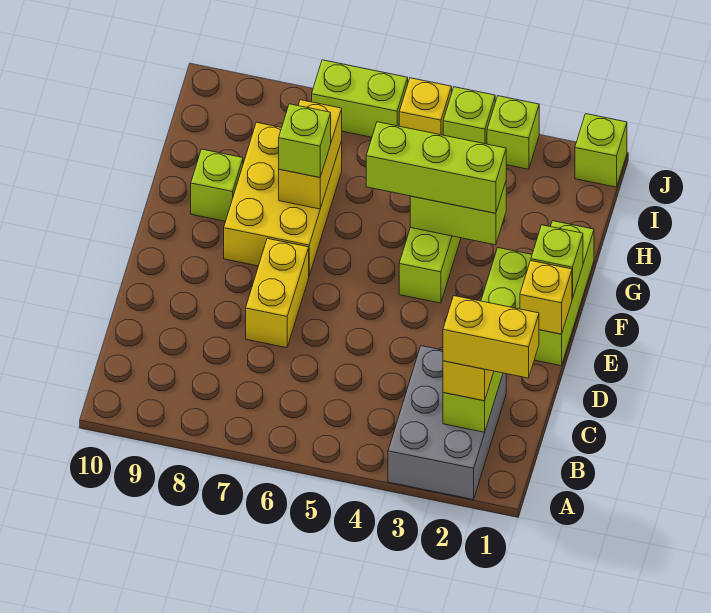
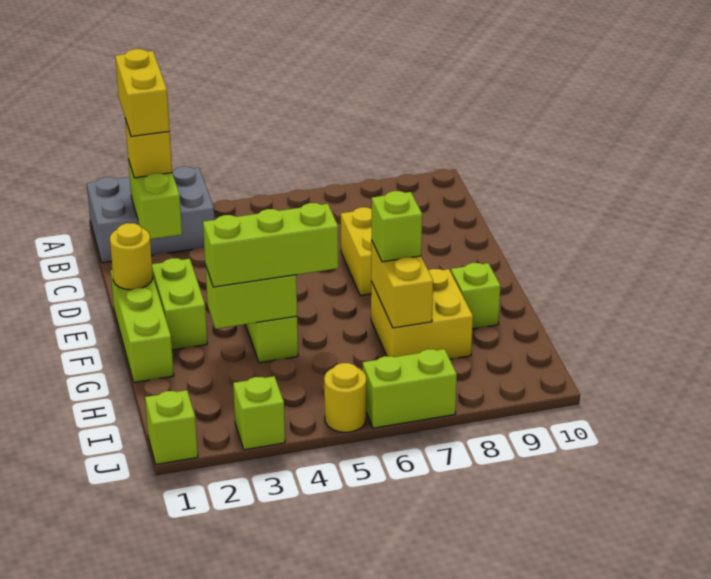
grey brick A2:C3 level 1 -> grey brick A1:B3 level 1
yellow brick B1:B2 level 4 -> yellow brick A2:B2 level 4
yellow brick E1 level 2 -> yellow round brick E1 level 2
lime brick F1 level 2 -> none
yellow brick F7:H8 level 1 -> yellow brick G7:H8 level 1
lime brick J4 level 1 -> none
yellow brick J5 level 1 -> yellow round brick J5 level 1

